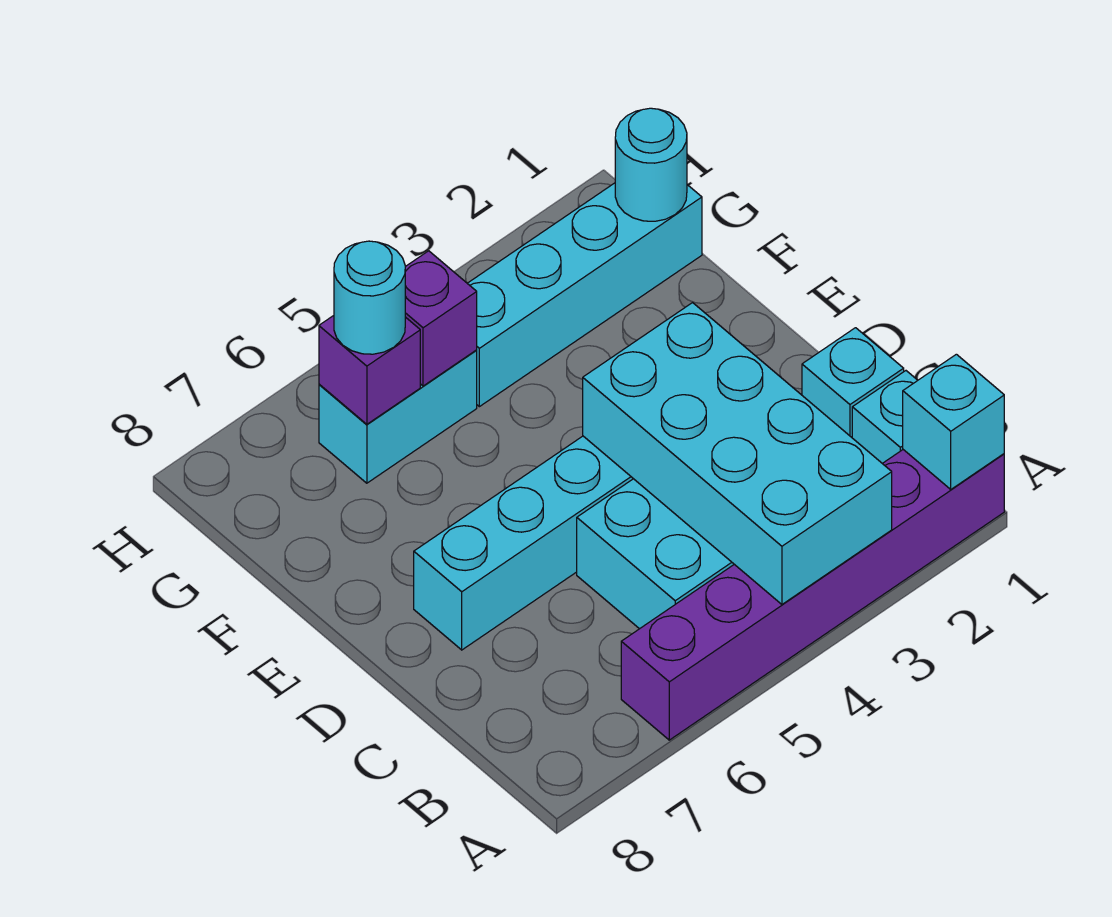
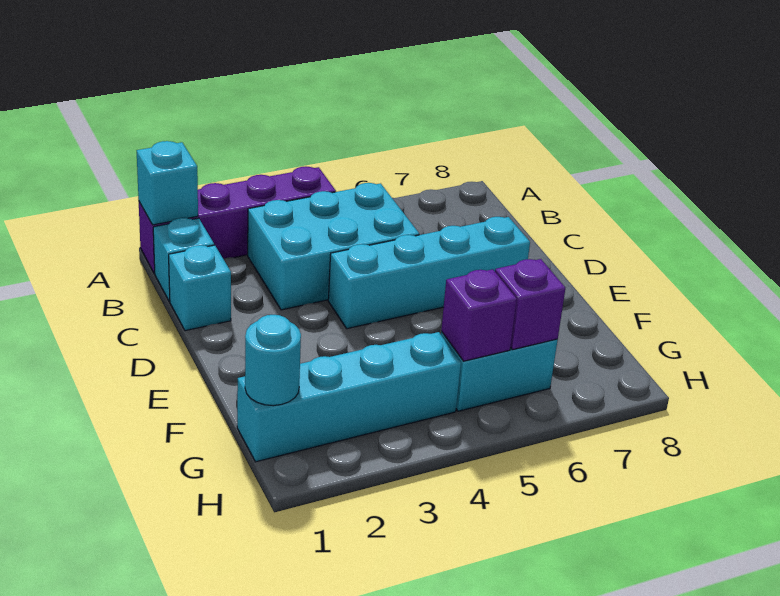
purple brick A1:A6 level 1 -> purple brick A1:A4 level 1
cyan brick A3:D4 level 2 -> none
cyan round brick G6 level 3 -> none

